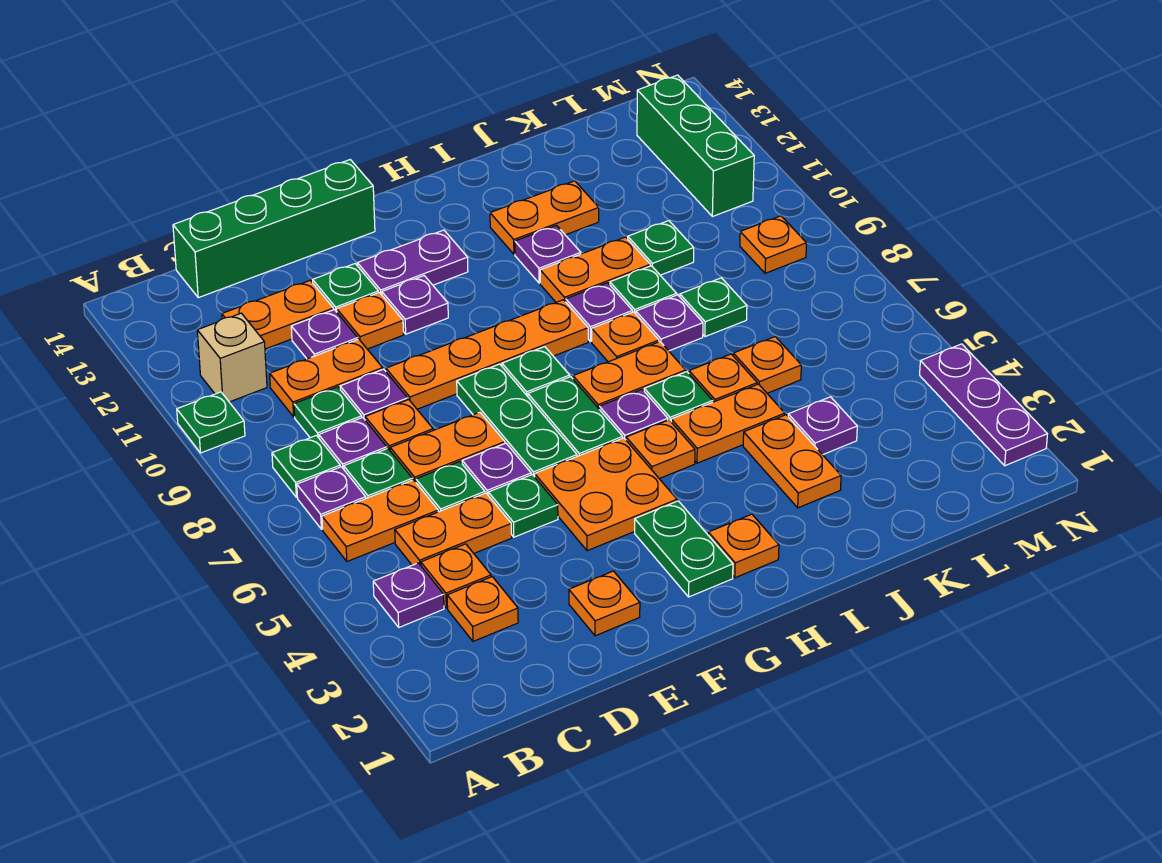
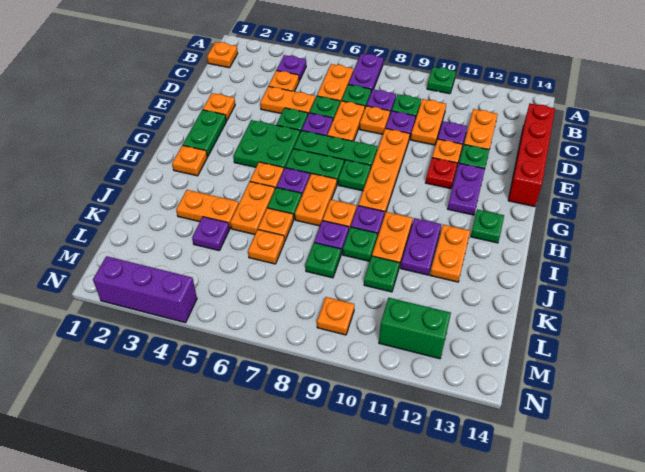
purple plate B7 level 1 -> purple plate A7:B7 level 1
green plate B8 level 1 -> green plate H13 level 1
tan brick B11 level 1 -> none
orange plate C3 level 1 -> orange plate B1 level 1
orange plate C5:D5 level 1 -> orange plate D4:D5 level 1
green brick C14:F14 level 1 -> red brick C14:F14 level 1
orange plate F4:G5 level 1 -> green plate F4:G5 level 1
purple plate F11 level 1 -> red plate F11 level 1
green plate G2:G3 level 1 -> green plate F2:G2 level 1
purple plate I11 level 1 -> purple plate I11:J11 level 1
green brick M11:M13 level 1 -> green brick M11:M12 level 1
purple plate N2:N4 level 1 -> purple brick N2:N4 level 1

